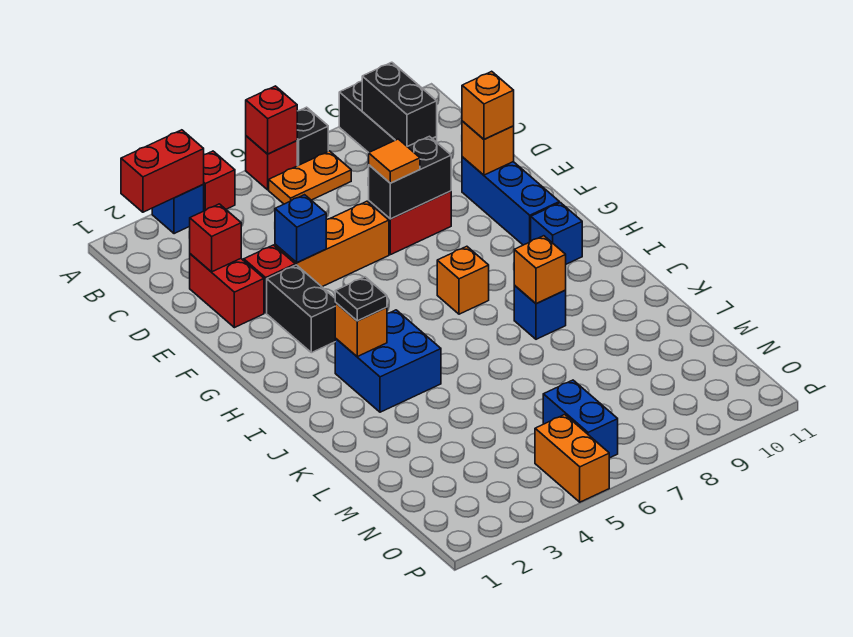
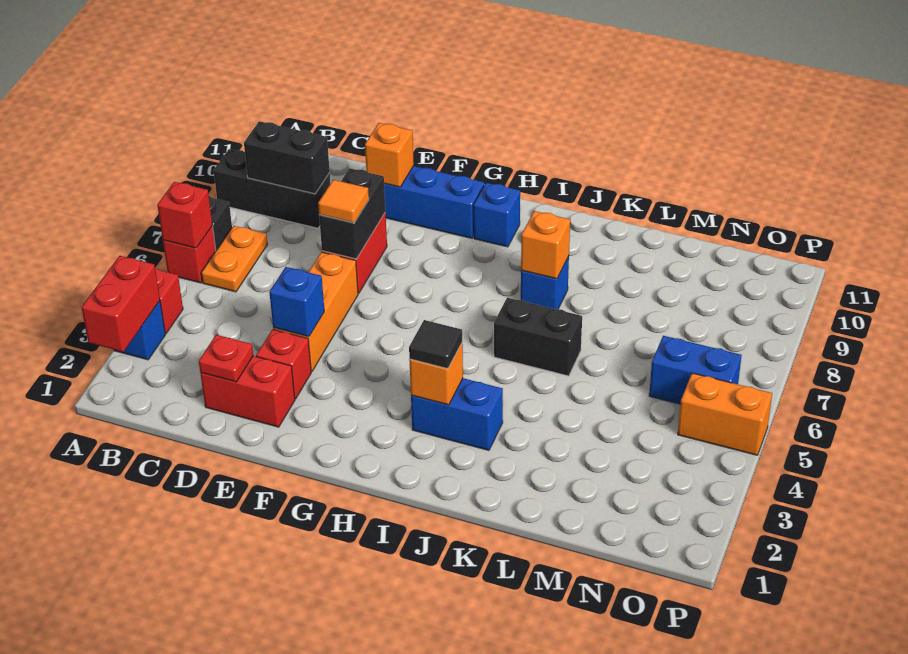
red brick D2 level 2 -> red plate D2 level 2
orange brick E10 level 3 -> none
black brick F3:G3 level 1 -> black brick J6:K6 level 1
orange brick H7 level 1 -> none
blue brick I3:J4 level 1 -> blue brick I3:J3 level 1
black plate I3 level 3 -> black tile I3 level 3

